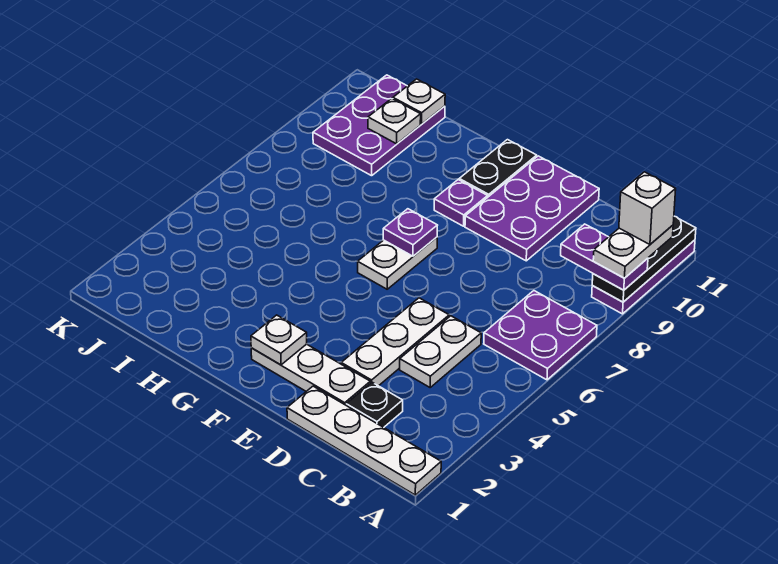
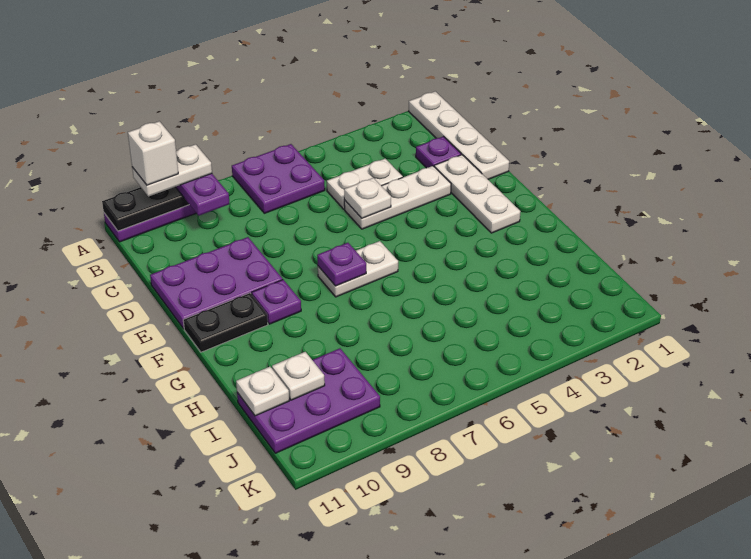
black plate C2 level 1 -> purple plate C2 level 1
white plate F2 level 2 -> white plate D5 level 2

